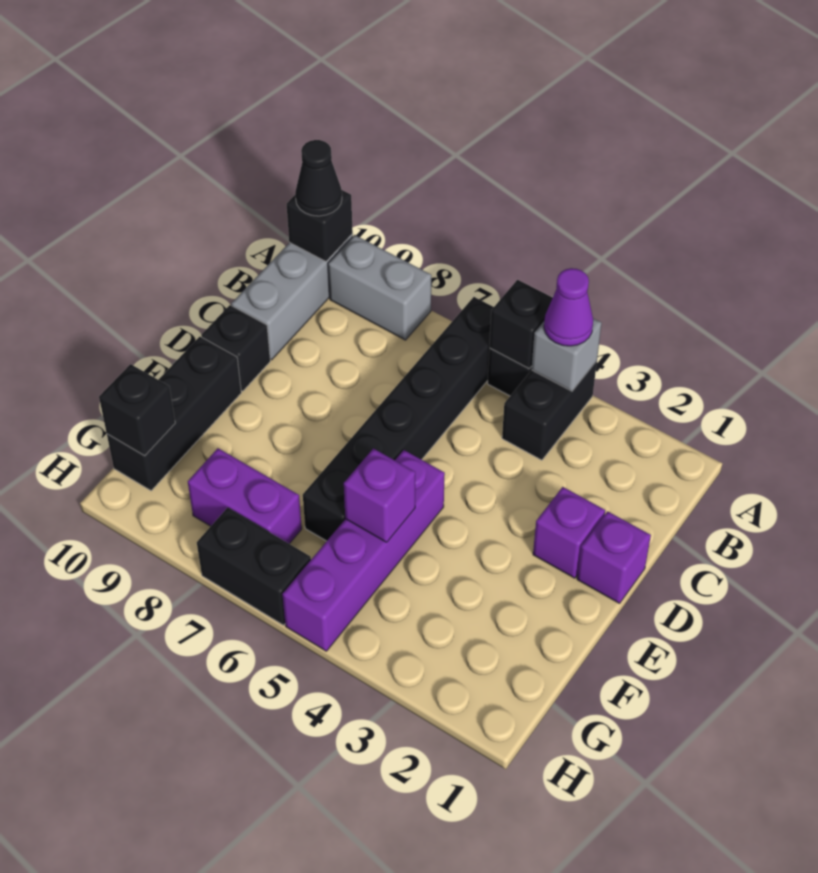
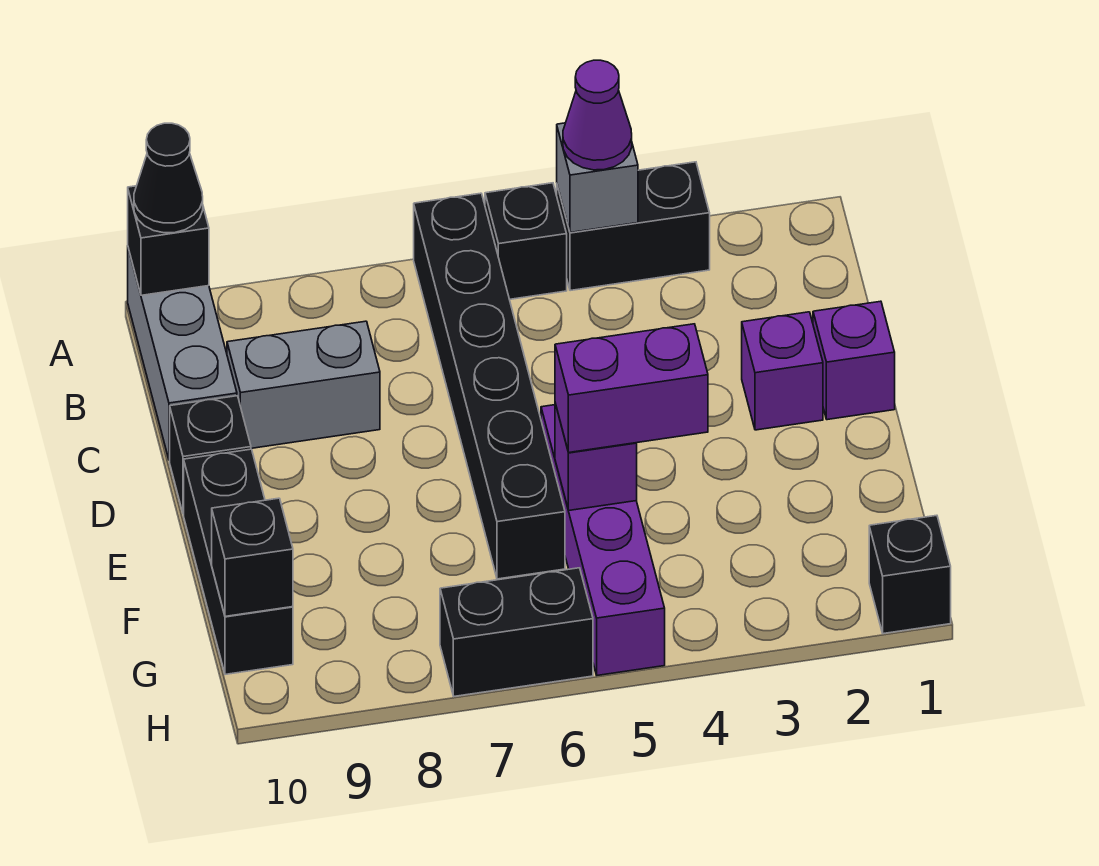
black brick A4:B4 level 1 -> black brick A3:A4 level 1
black brick A5 level 2 -> black brick H1 level 1
grey brick A8:A9 level 1 -> grey brick C8:C9 level 1
purple brick G7:G8 level 1 -> purple brick F4:F5 level 3

